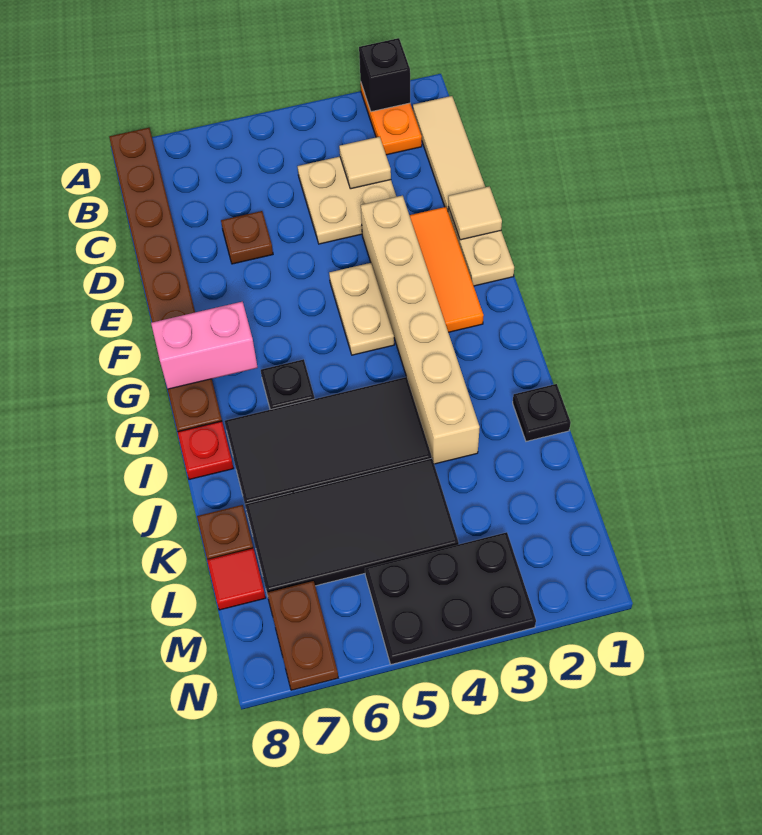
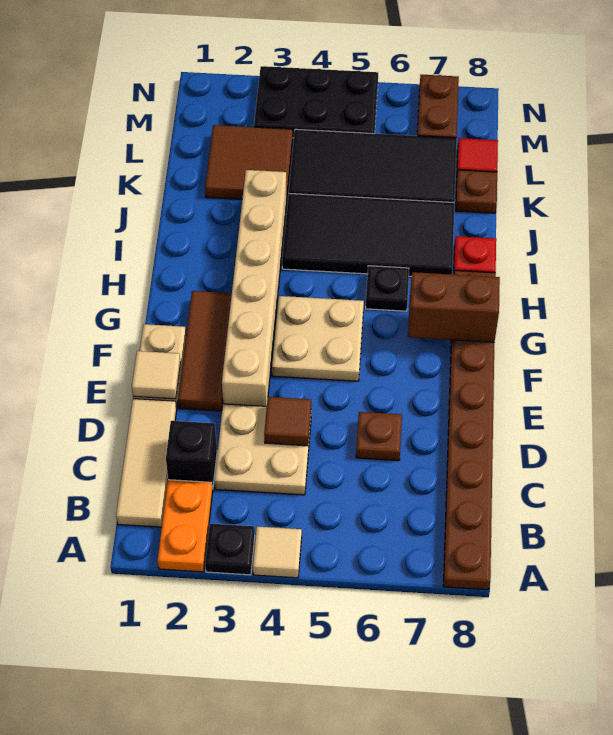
black brick A2 level 2 -> black brick C2 level 1
tan tile C3 level 2 -> tan tile A4 level 1
none -> brown tile D4 level 2
orange tile E2:G2 level 1 -> brown tile E2:G2 level 1
tan plate F4:G4 level 1 -> tan plate F4:G5 level 1
pink brick G7:G8 level 2 -> brown brick G7:G8 level 2
black plate J1 level 1 -> black plate A3 level 1
none -> brown tile K2:L3 level 1

